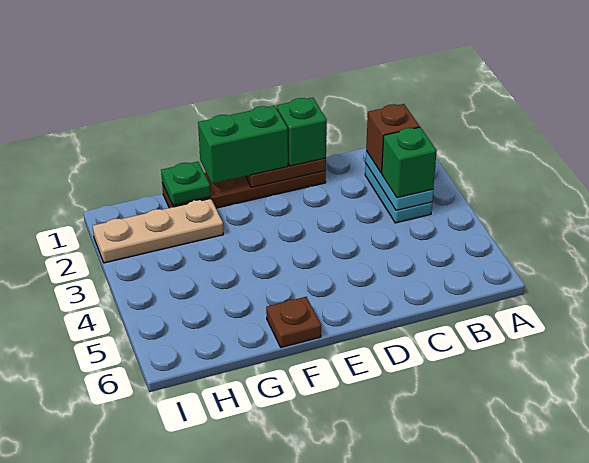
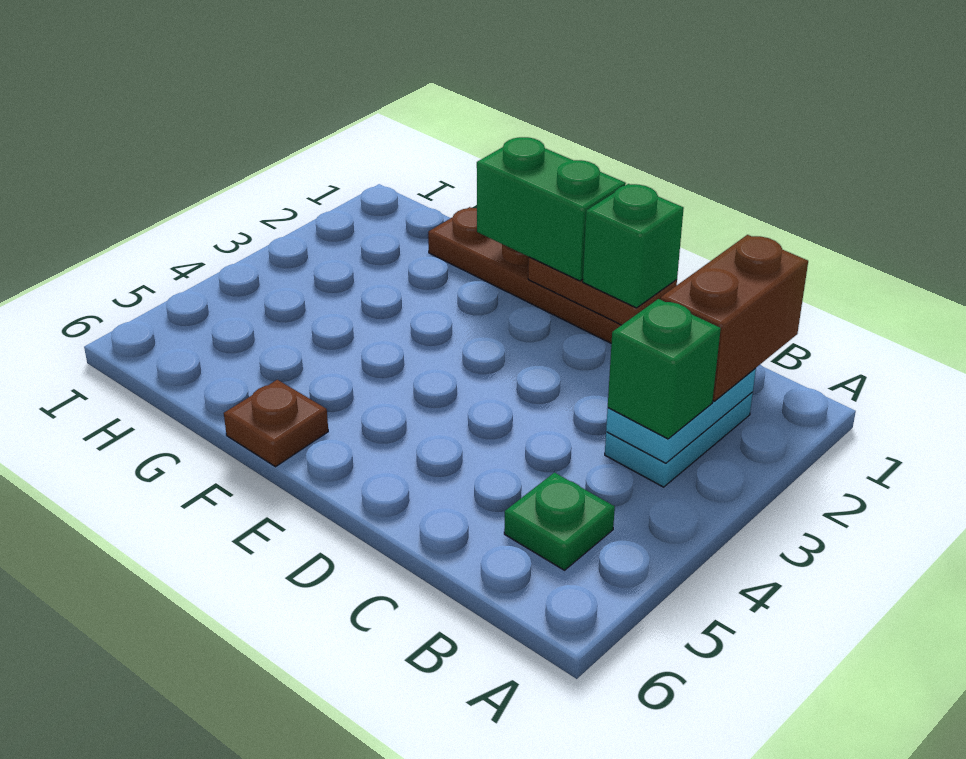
brown brick B2 level 3 -> brown brick B1:B2 level 3
green plate G1 level 2 -> green plate B5 level 1
tan plate G2:I2 level 1 -> none

